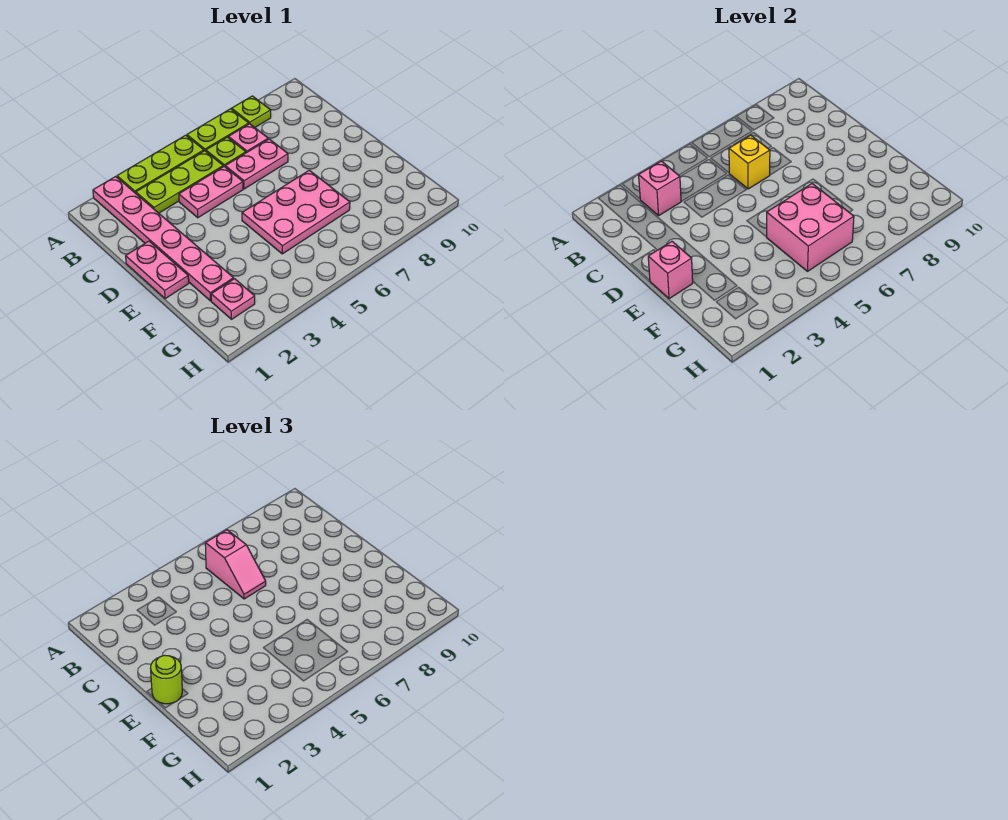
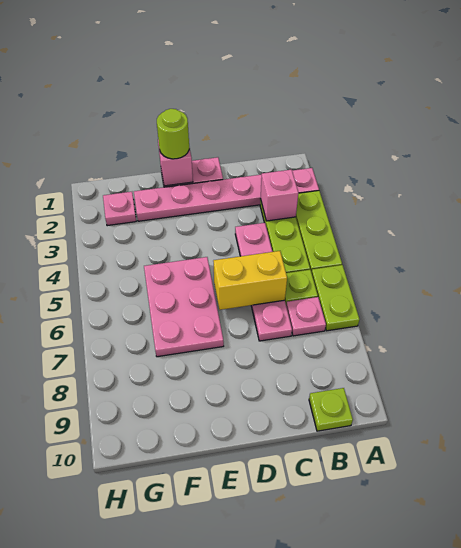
lime plate A8 level 1 -> lime plate B10 level 1
pink slope B6:C6 level 3 top B -> none
yellow brick C6 level 2 -> yellow brick C6:D6 level 2
pink brick F5:G6 level 2 -> none

